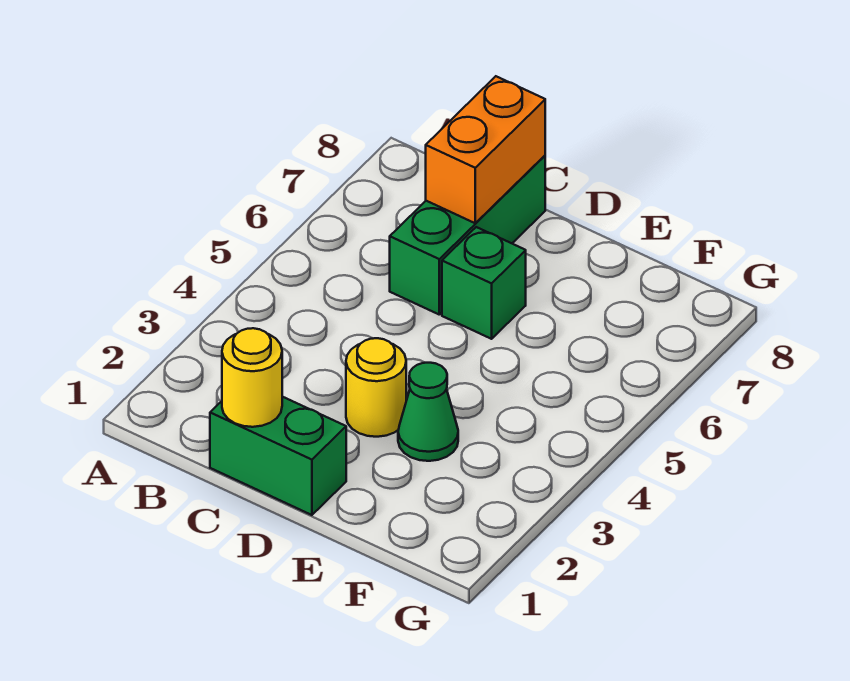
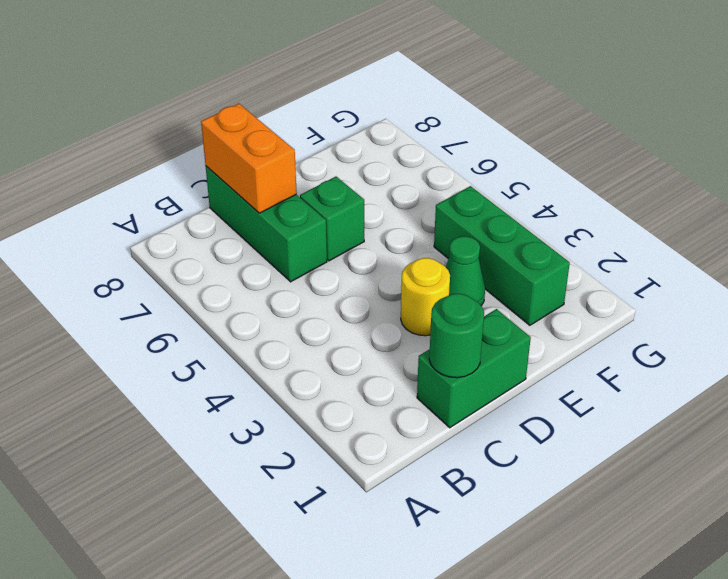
yellow round brick C1 level 2 -> green round brick C1 level 2
none -> green brick F2:F4 level 1

